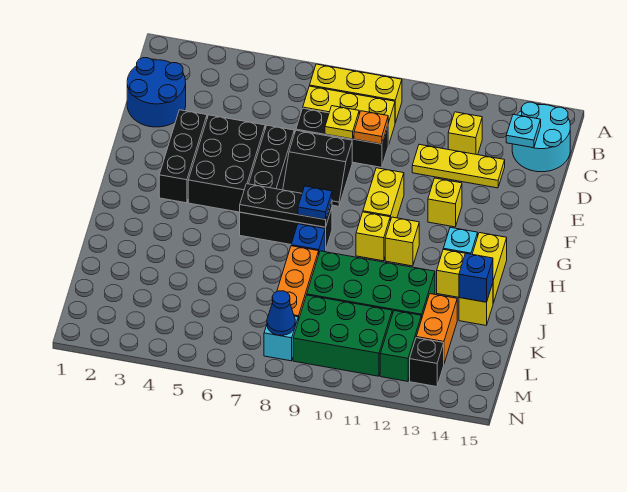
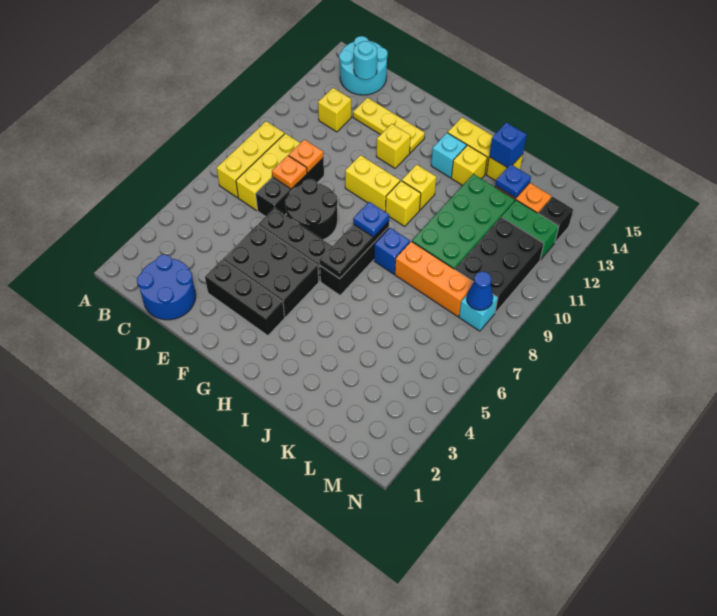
cyan plate C14 level 2 -> cyan round brick C14 level 2
yellow plate D8 level 2 -> orange plate D8 level 2
yellow plate D11:D13 level 1 -> yellow plate D13:F13 level 1
black slope E7:F8 level 1 top E -> black round brick E7:F8 level 1
none -> blue plate K13 level 2
green brick L9:M11 level 1 -> black brick L9:M11 level 1

